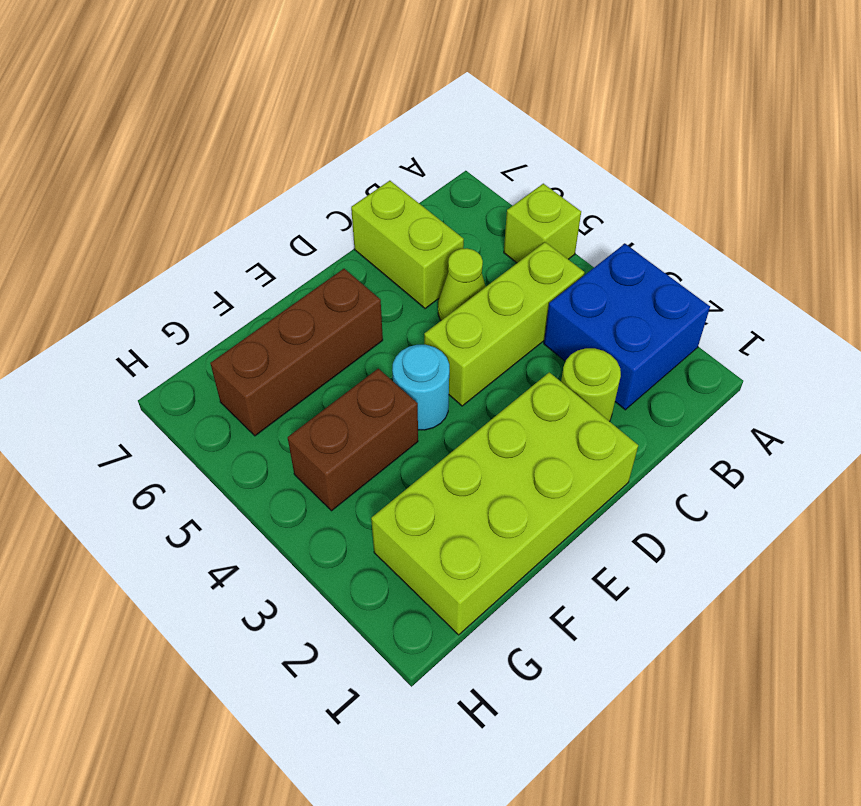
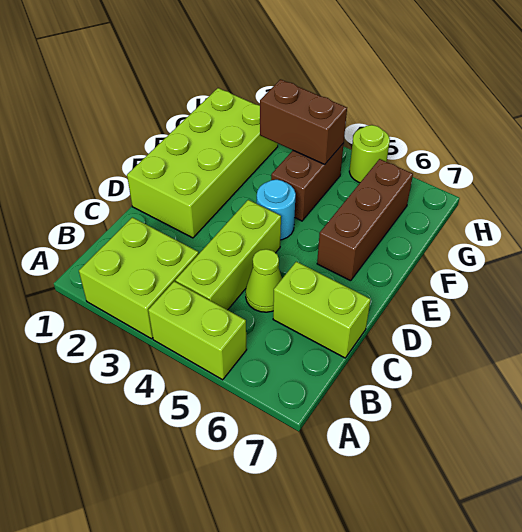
blue brick A2:B3 level 1 -> lime brick A2:B3 level 1
lime brick A5 level 1 -> lime brick A4:A5 level 1
lime round brick C2 level 1 -> lime round brick H5 level 1
none -> brown brick G3:G4 level 2

